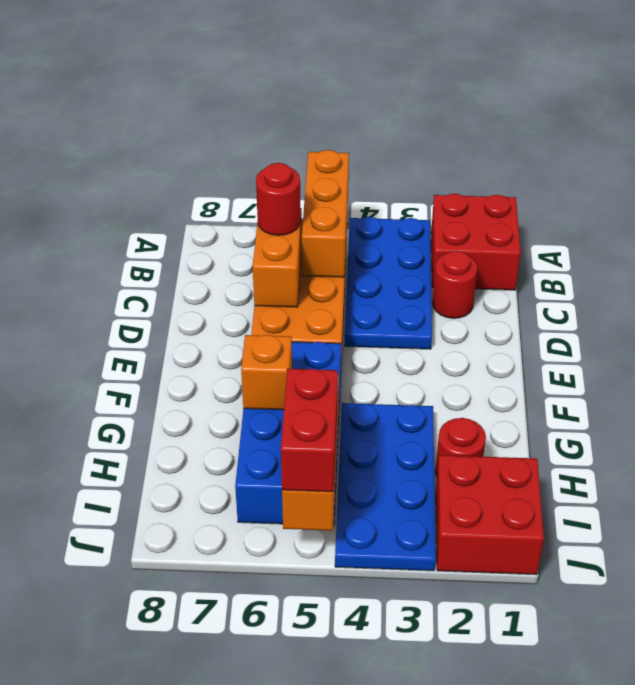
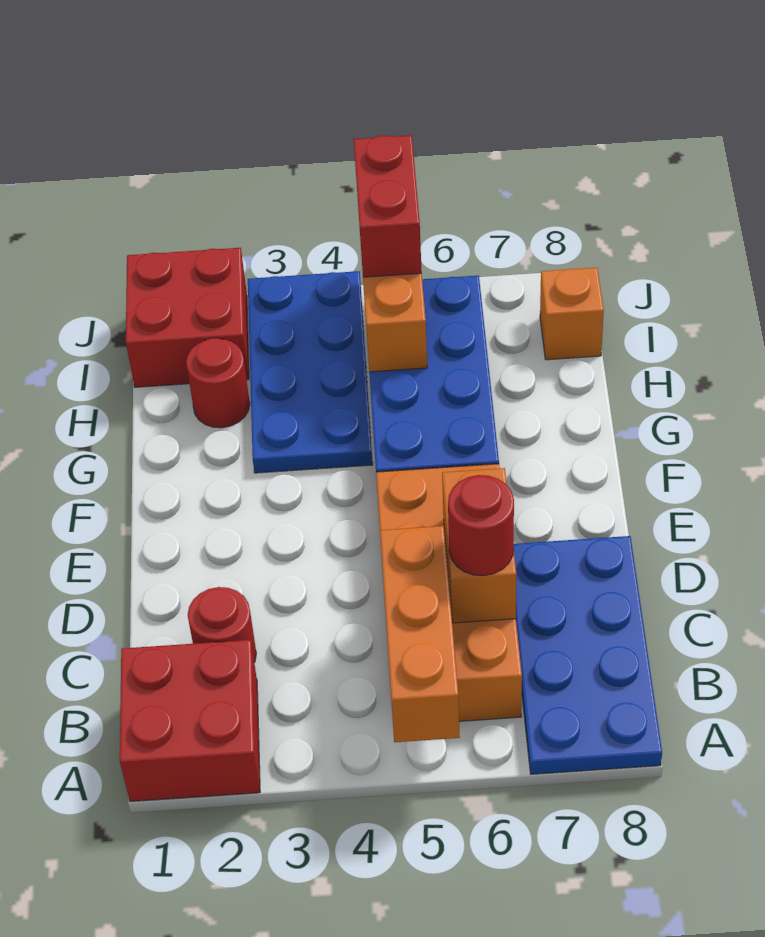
blue plate A3:D4 level 1 -> blue plate A7:D8 level 1
orange brick G6 level 2 -> orange brick I8 level 1

